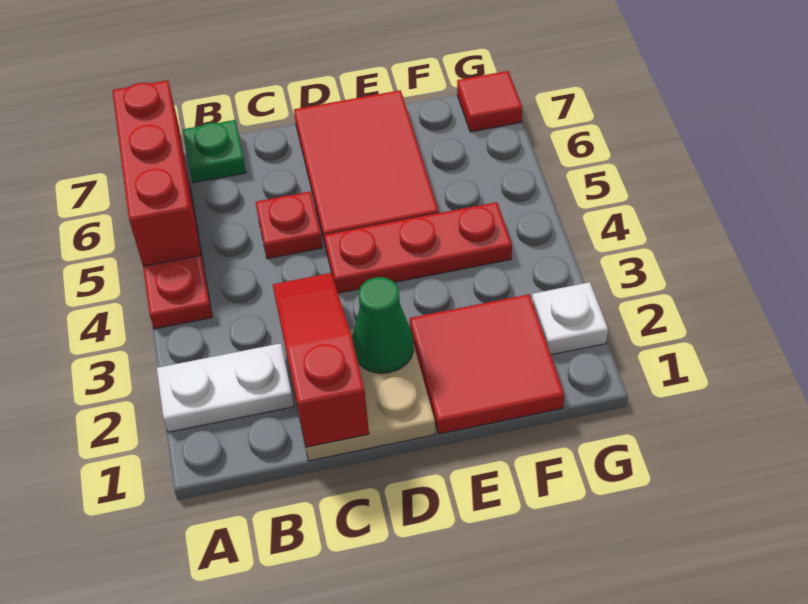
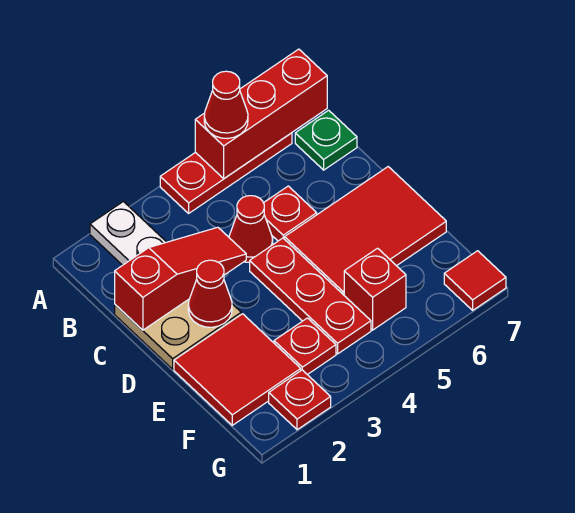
none -> red cone A5 level 3
none -> red cone C4 level 1
green cone D2 level 2 -> red cone D2 level 2
none -> red plate F3 level 1
none -> red brick F5 level 1
white plate G2 level 1 -> red plate G2 level 1

